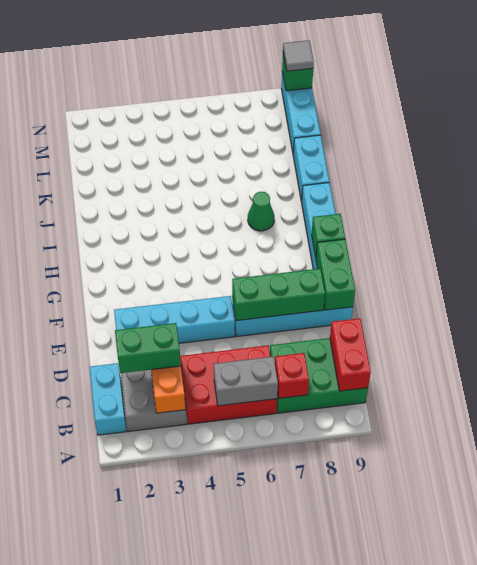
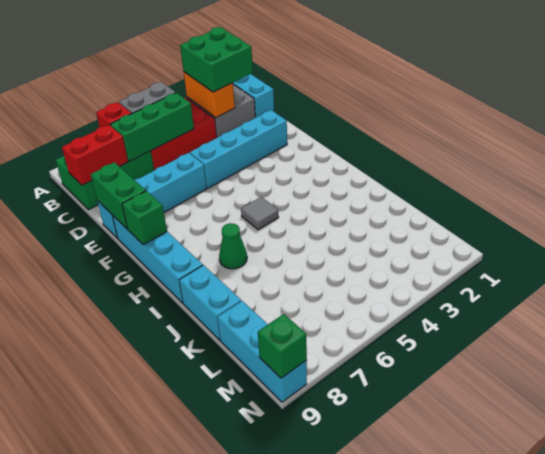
red brick B9:C9 level 2 -> red brick C8:C9 level 2
green brick C2:C3 level 3 -> green brick B2:C3 level 3
green brick E6:E8 level 2 -> green brick C5:C7 level 2
grey tile N9 level 3 -> grey tile H5 level 1

